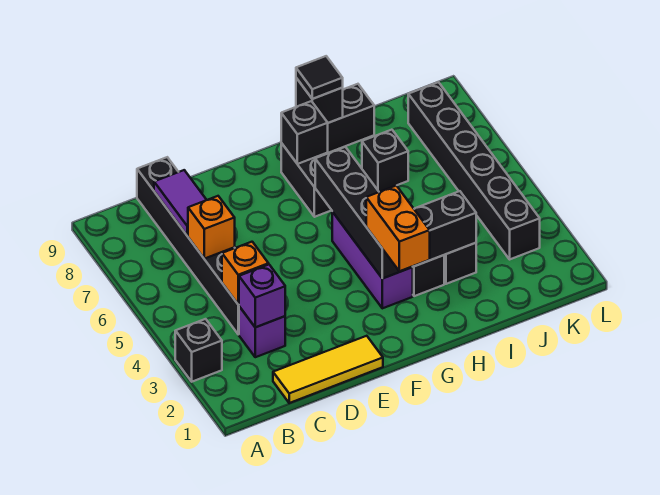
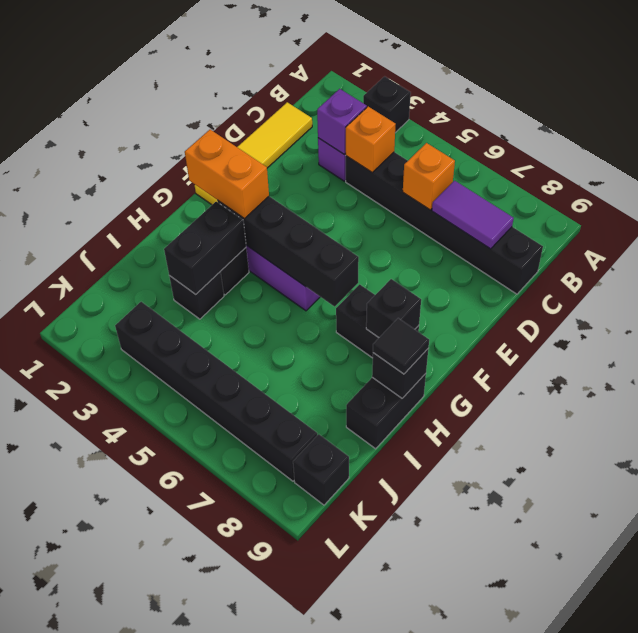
yellow tile C1:E1 level 1 -> yellow tile C1:F1 level 1
black brick I7 level 1 -> black brick K9 level 1

